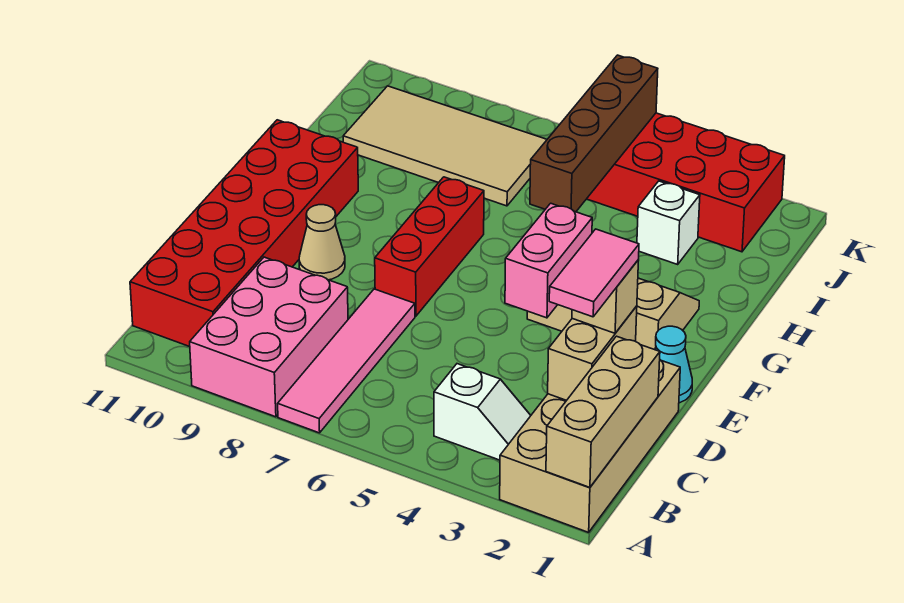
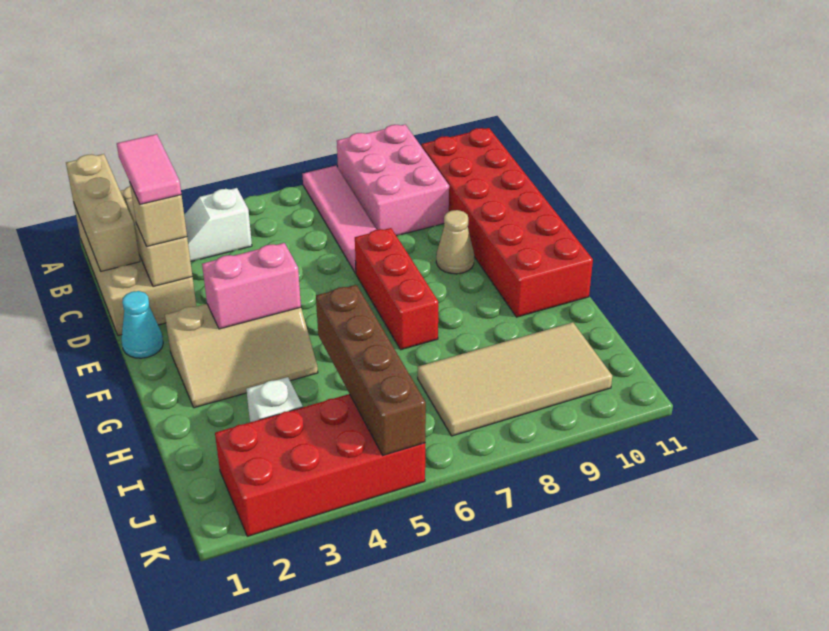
pink brick E4:F4 level 2 -> pink brick F3:F4 level 2

